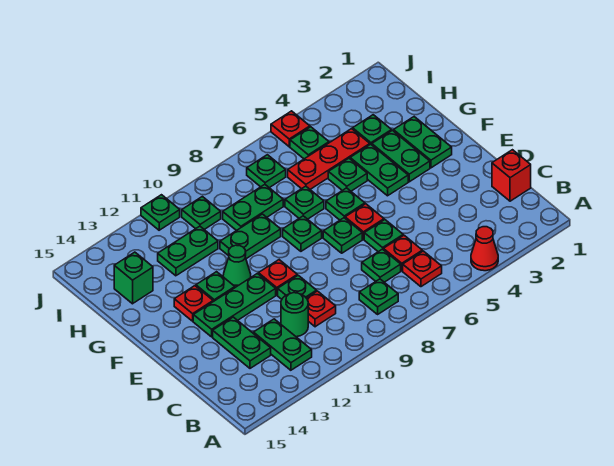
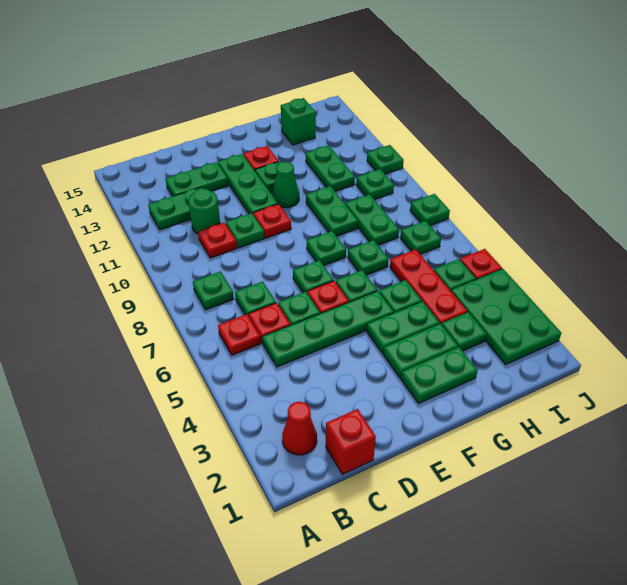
red cone A4 level 1 -> red cone B2 level 1
none -> green plate C5:F5 level 1
none -> green plate I2:J4 level 1
none -> green plate J8 level 1

